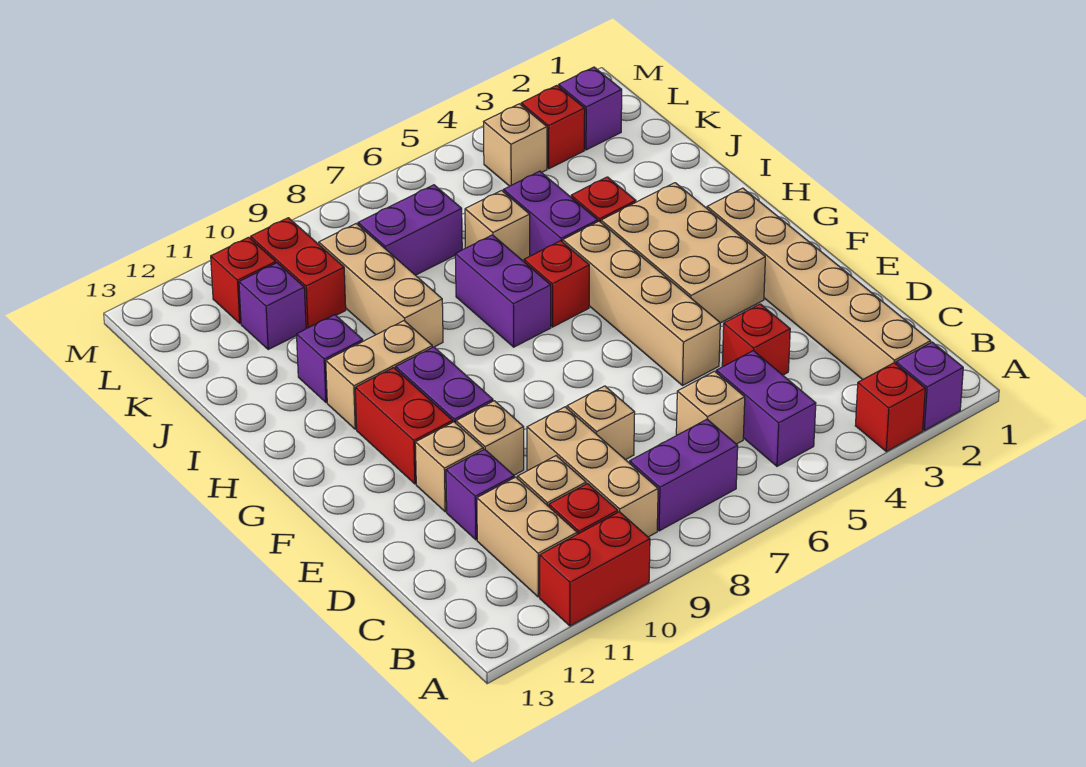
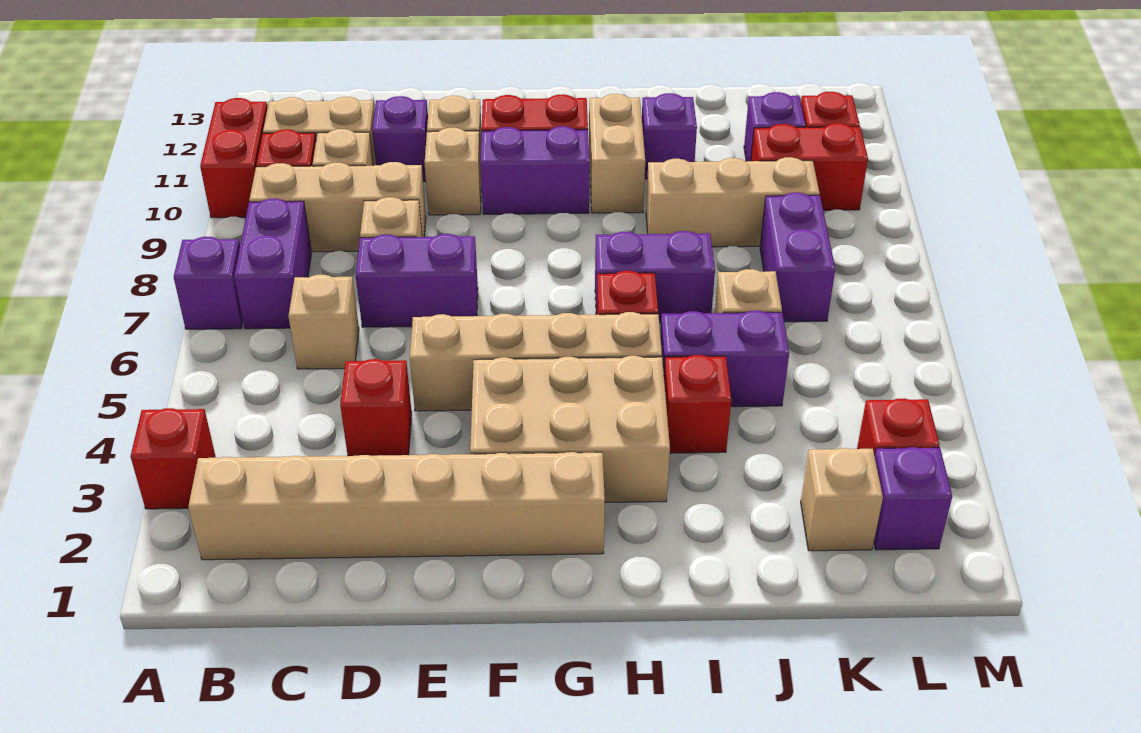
purple brick A2 level 1 -> purple brick A7 level 1
purple brick B5:C5 level 1 -> purple brick D7:E7 level 1
tan brick L4 level 1 -> tan brick K2 level 1

